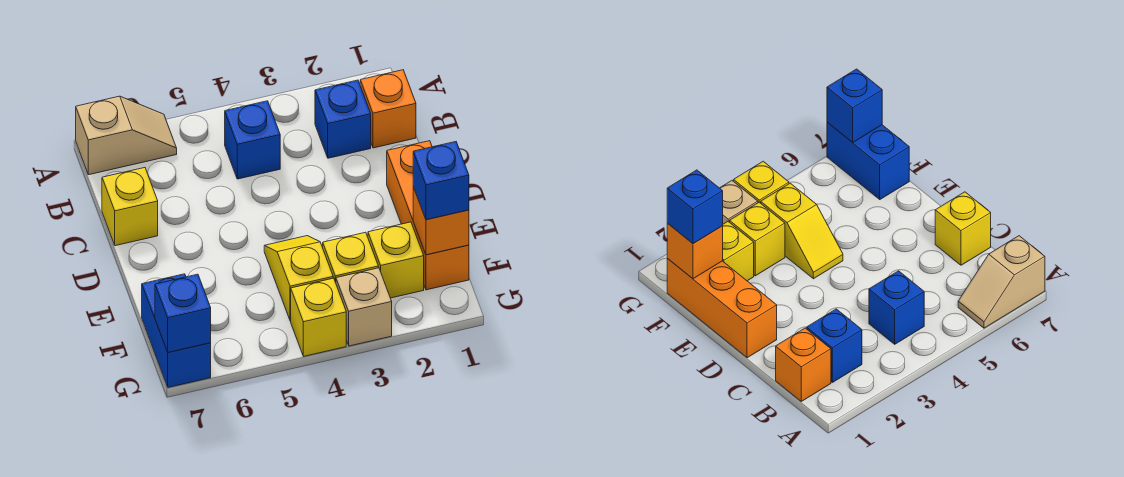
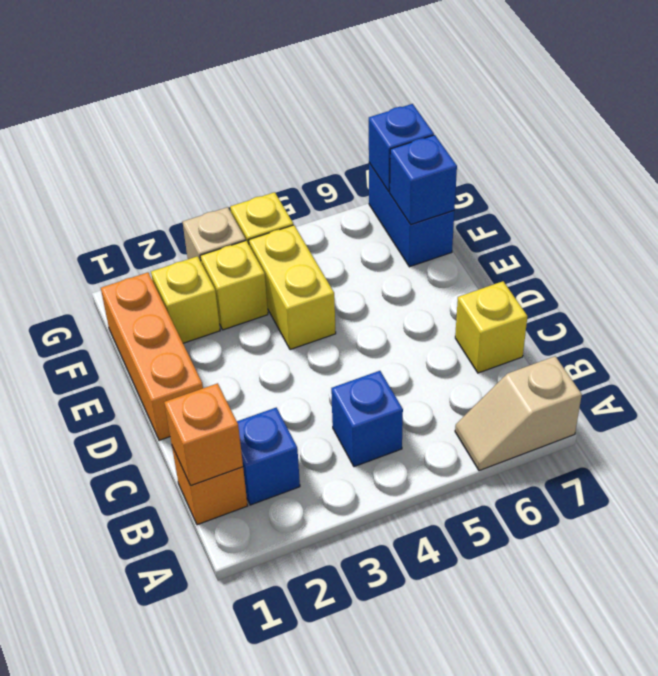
yellow slope E4:F4 level 1 top F -> yellow brick E4:F4 level 1
orange brick F1 level 2 -> orange brick B1 level 2
blue brick F1 level 3 -> blue brick F7 level 2

